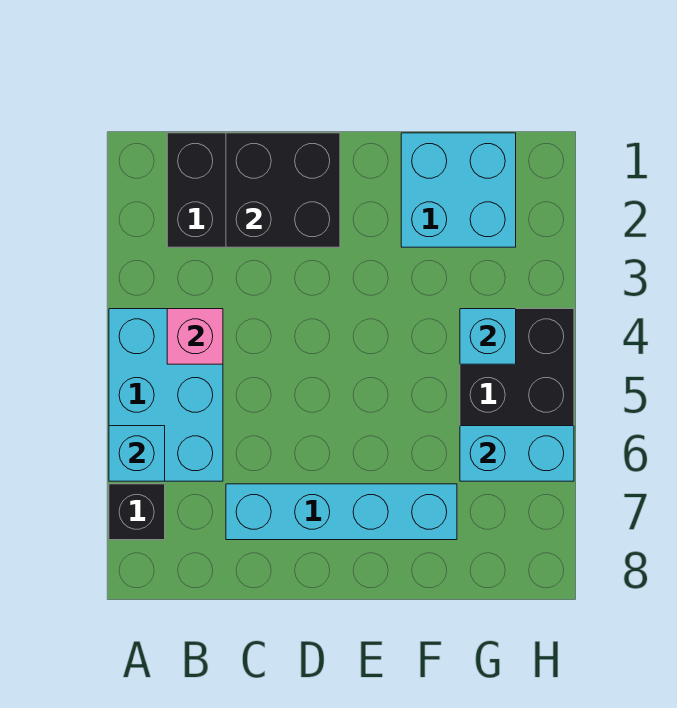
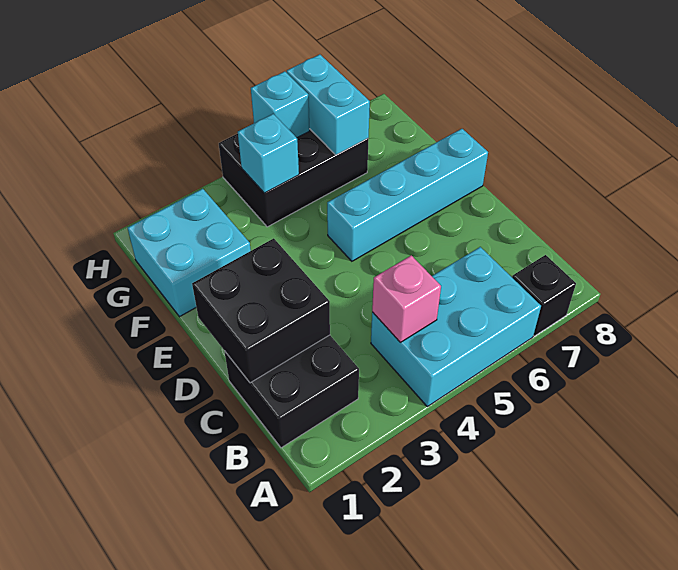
cyan brick A6 level 2 -> cyan brick H5 level 2
cyan brick C7:F7 level 1 -> cyan brick E5:E8 level 1

